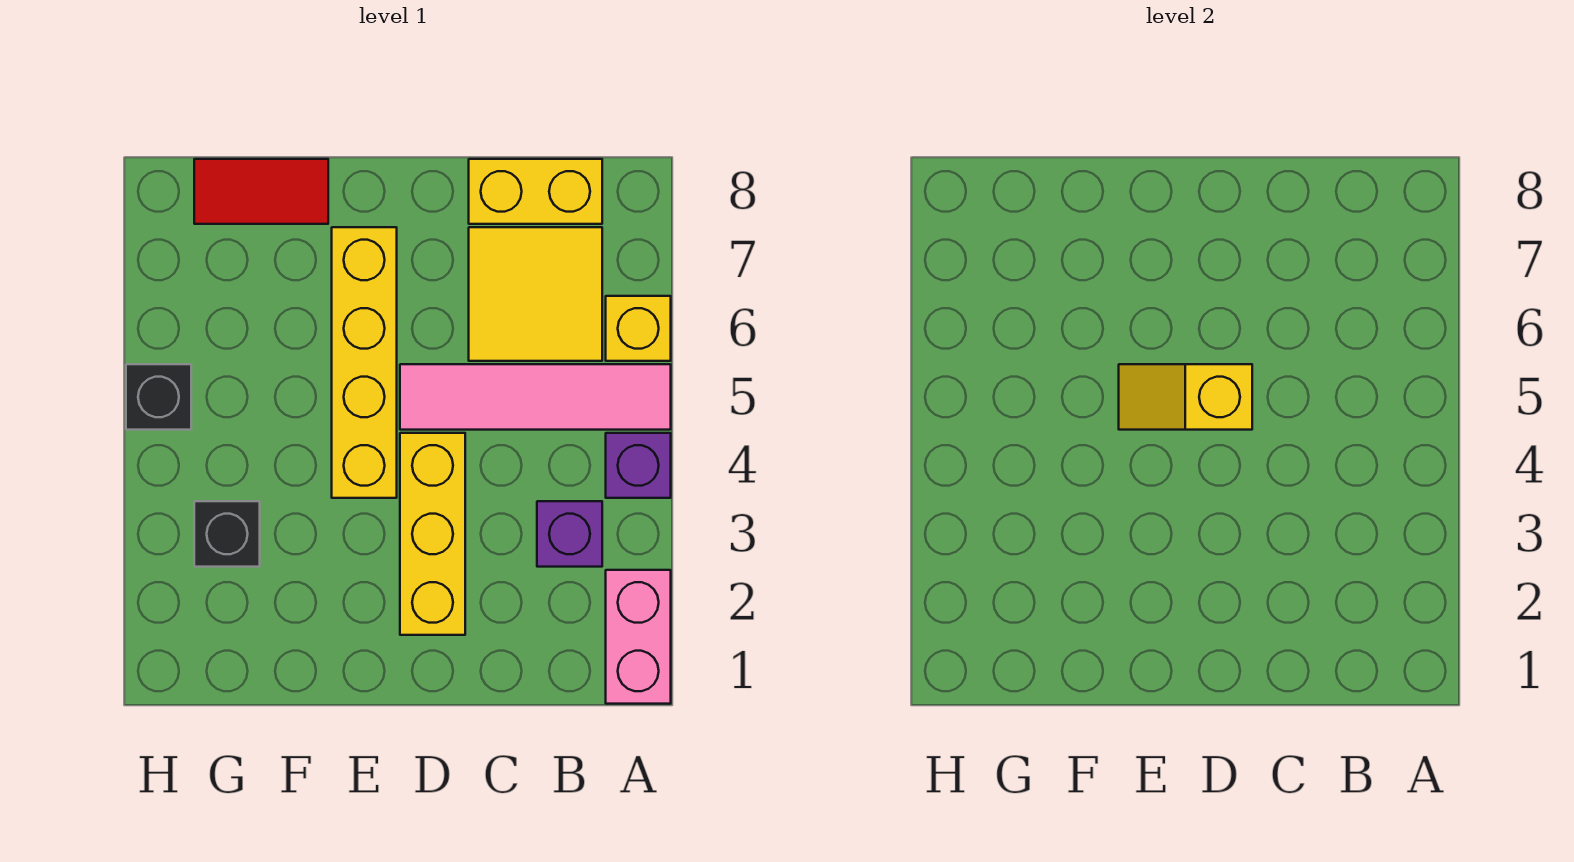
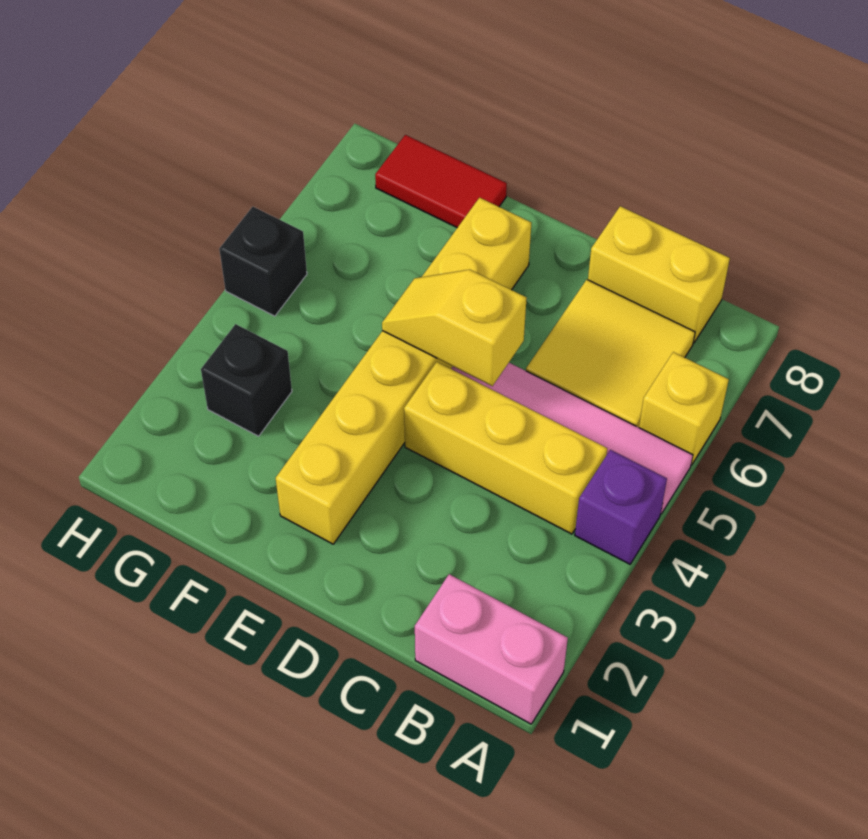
pink brick A1:A2 level 1 -> pink brick A1:B1 level 1
purple brick B3 level 1 -> none
yellow brick D2:D4 level 1 -> yellow brick B4:D4 level 1
yellow brick E4:E7 level 1 -> yellow brick E2:E7 level 1

